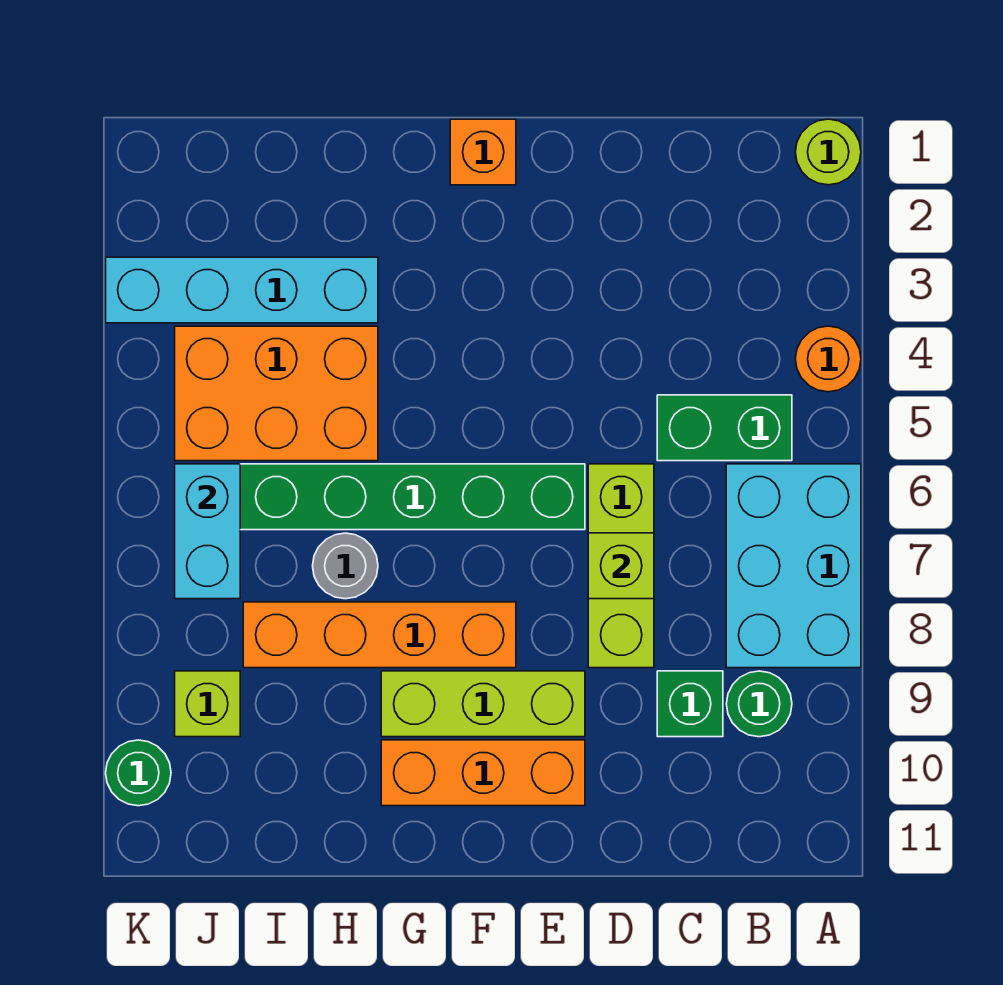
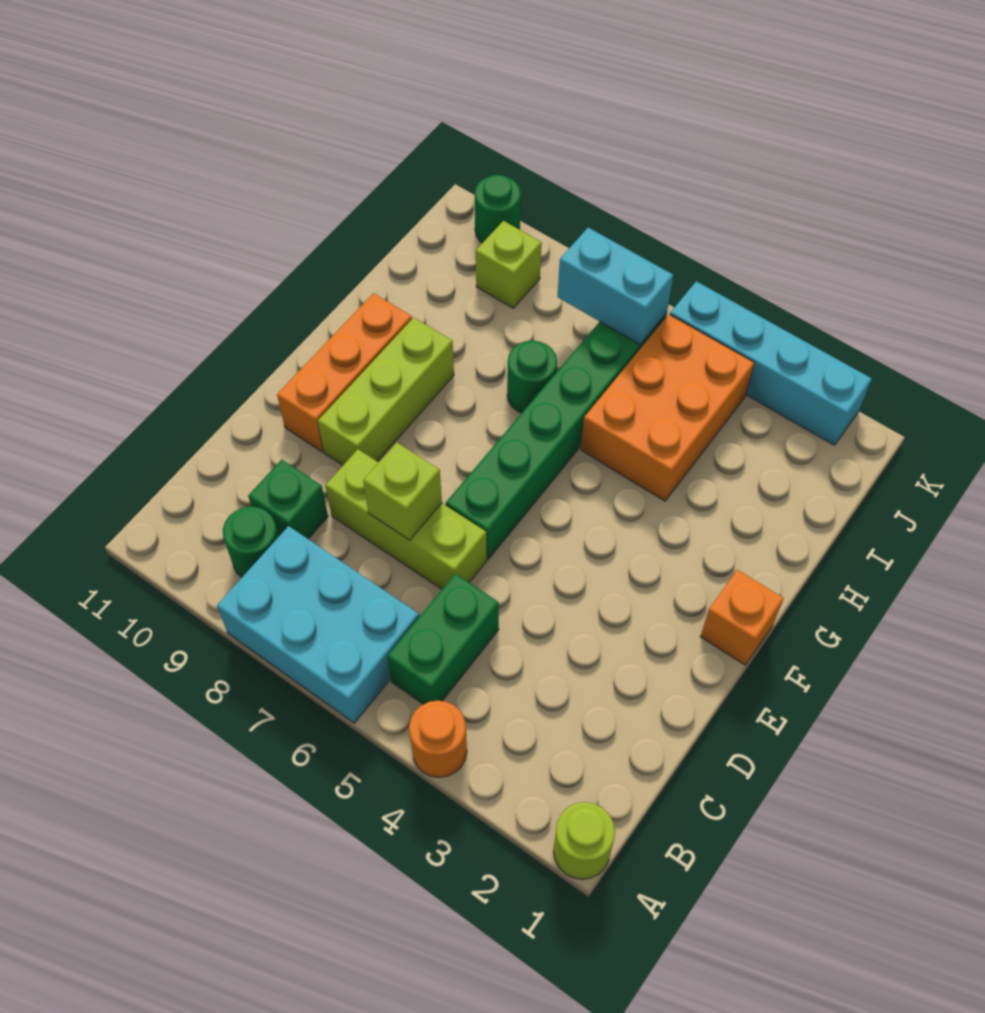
orange brick F8:I8 level 1 -> none
cyan brick H3:K3 level 1 -> cyan brick K2:K5 level 1
grey round brick H7 level 1 -> green round brick H7 level 1

